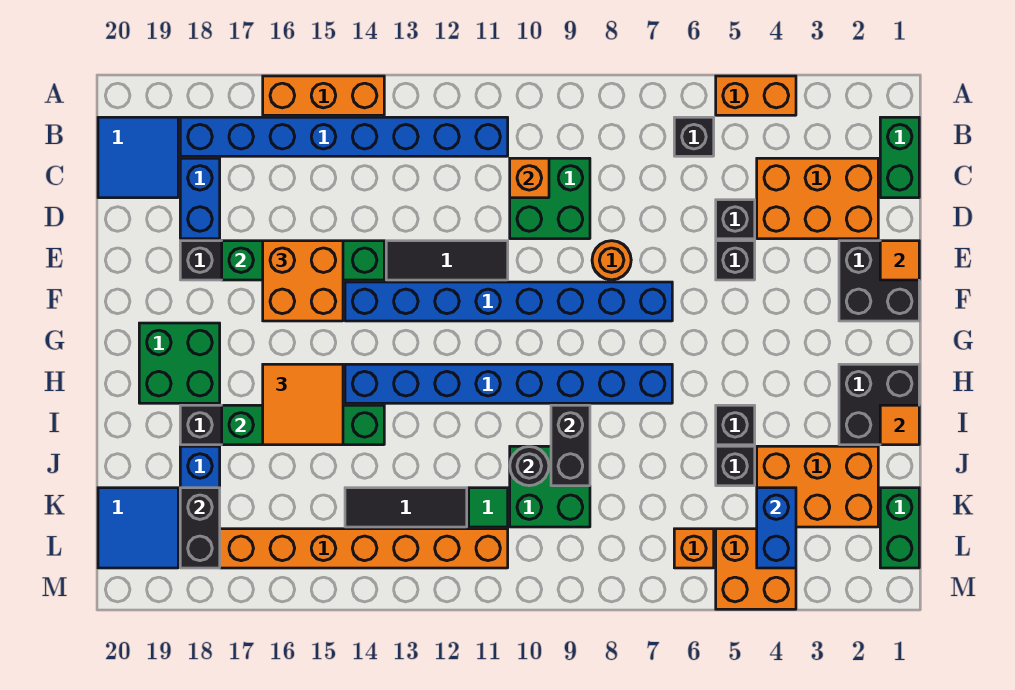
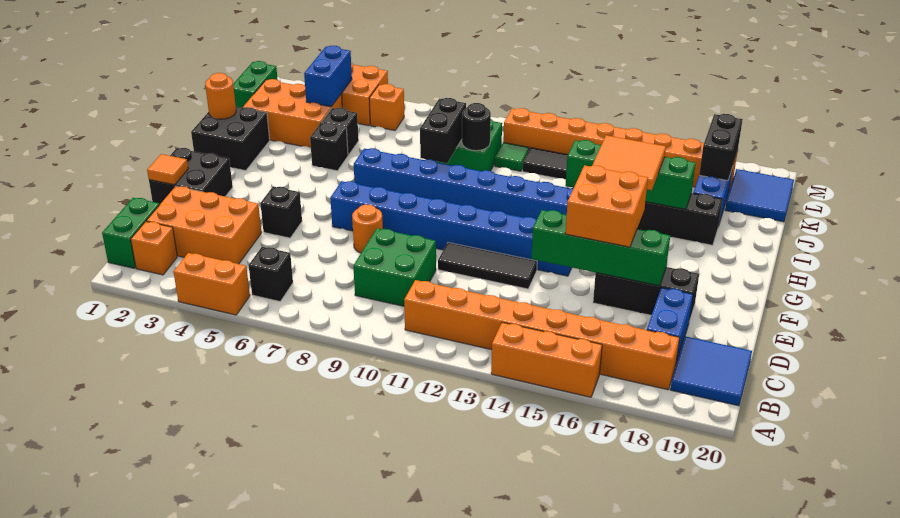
blue brick B11:B18 level 1 -> orange brick B11:B18 level 1
orange brick C10 level 2 -> orange brick B2 level 1
black brick D5 level 1 -> none
green brick G18:H19 level 1 -> none
orange tile I1 level 2 -> orange round brick I1 level 2

